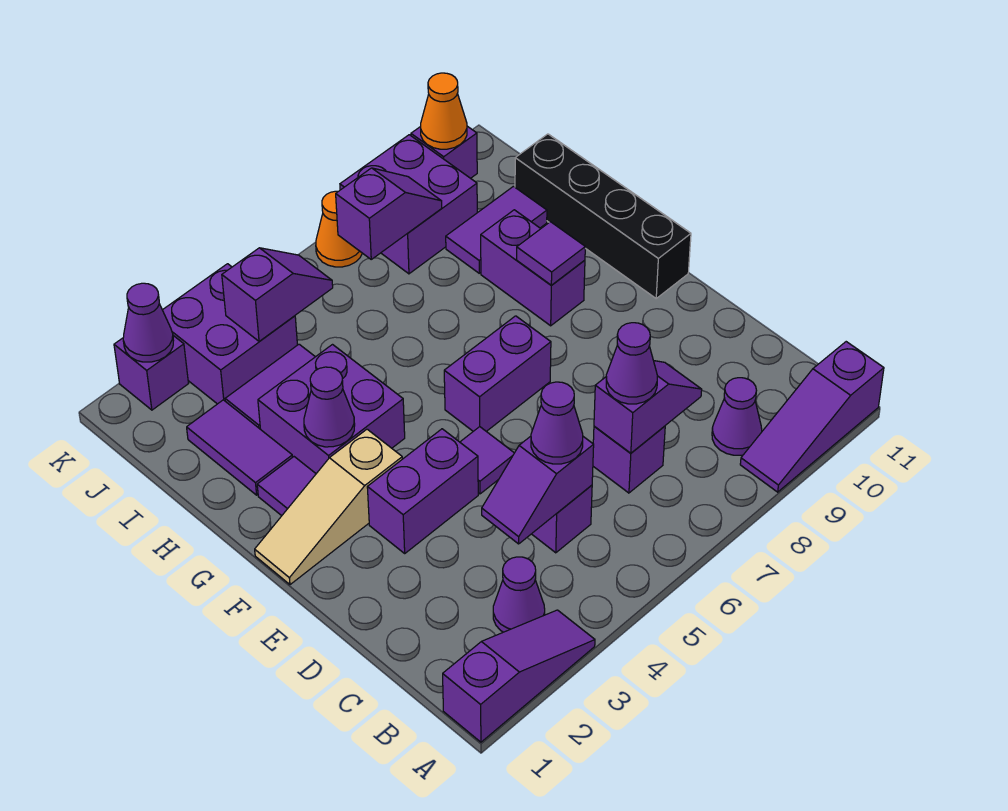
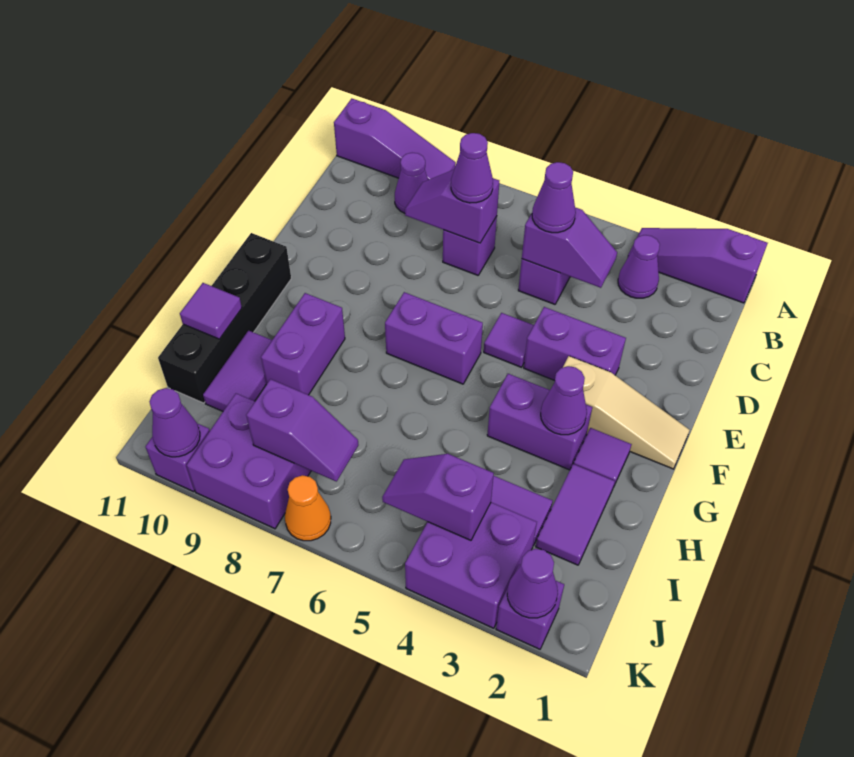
purple brick G3:H4 level 1 -> purple brick G3:G4 level 1
purple tile G9 level 2 -> purple tile H11 level 2
purple tile I9:I10 level 1 -> purple tile H10:I10 level 1
purple slope J7:J8 level 2 top 7 -> purple slope J7:J8 level 2 top 8
orange cone K10 level 2 -> purple cone K10 level 2

